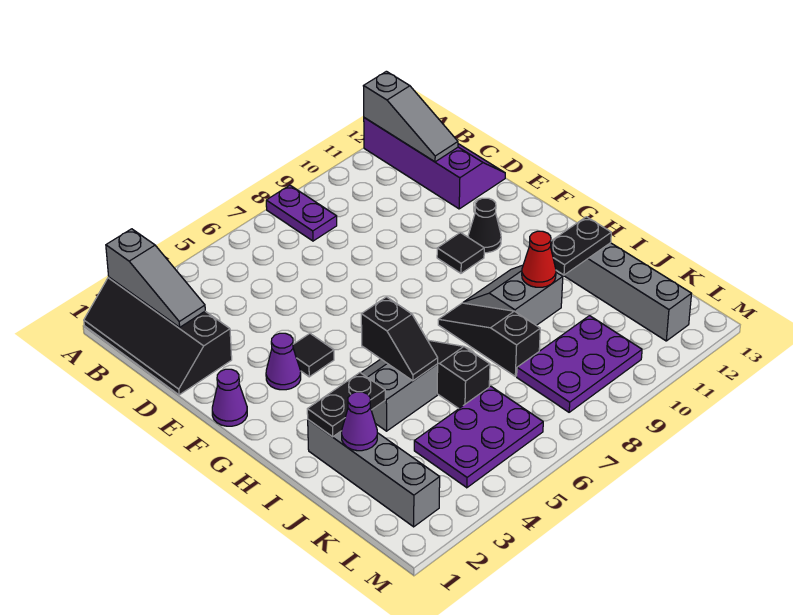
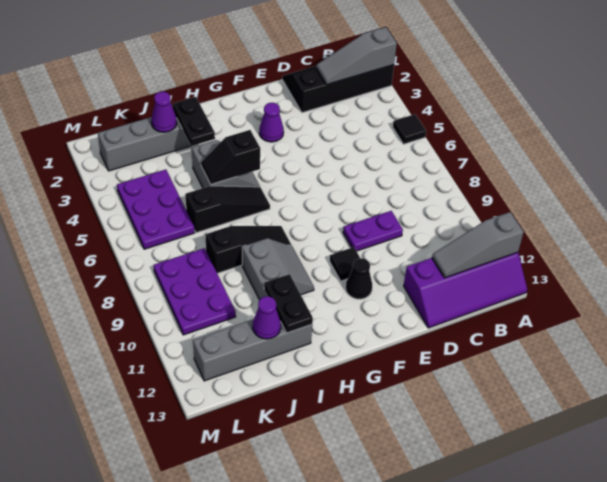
purple plate A8:B8 level 1 -> purple plate D9:E9 level 1
purple cone F1 level 1 -> purple cone J12 level 2
black tile F4 level 1 -> black tile A5 level 1
red cone I10 level 2 -> none

